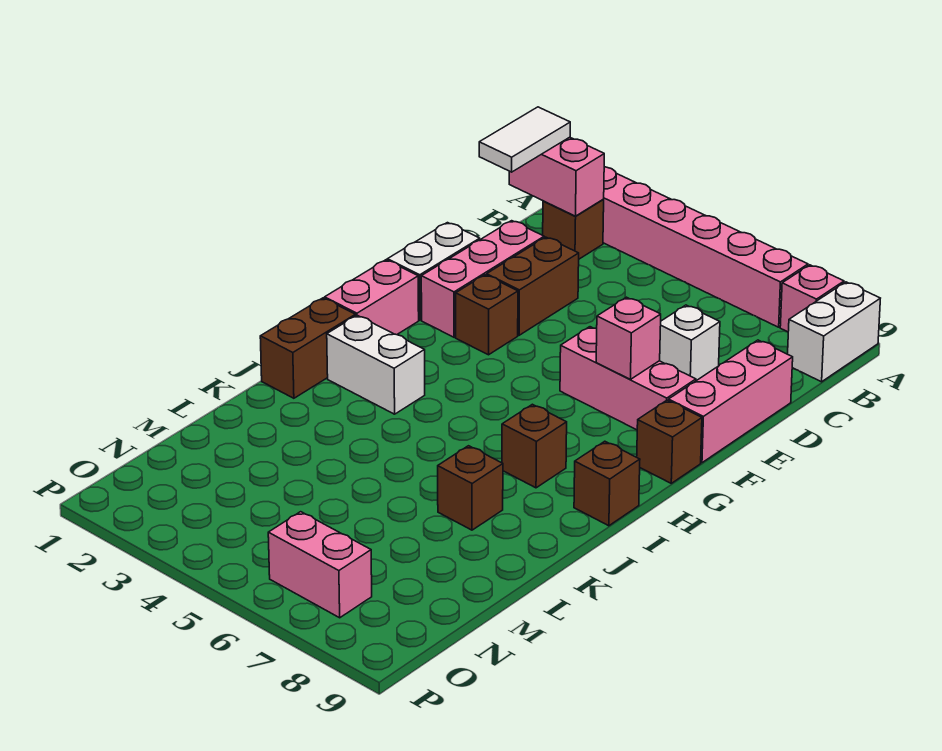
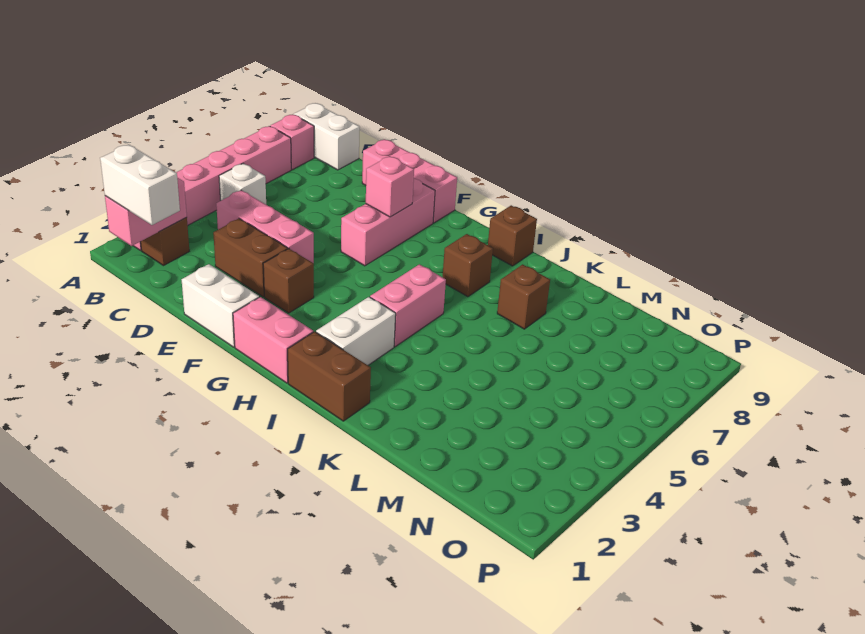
white tile B1:C1 level 3 -> white brick B1:C1 level 3
pink brick D2:F2 level 1 -> pink brick C4:E4 level 1
white brick D7 level 1 -> white brick B5 level 1
brown brick G9 level 1 -> none
pink brick O6:O7 level 1 -> pink brick I4:I5 level 1

